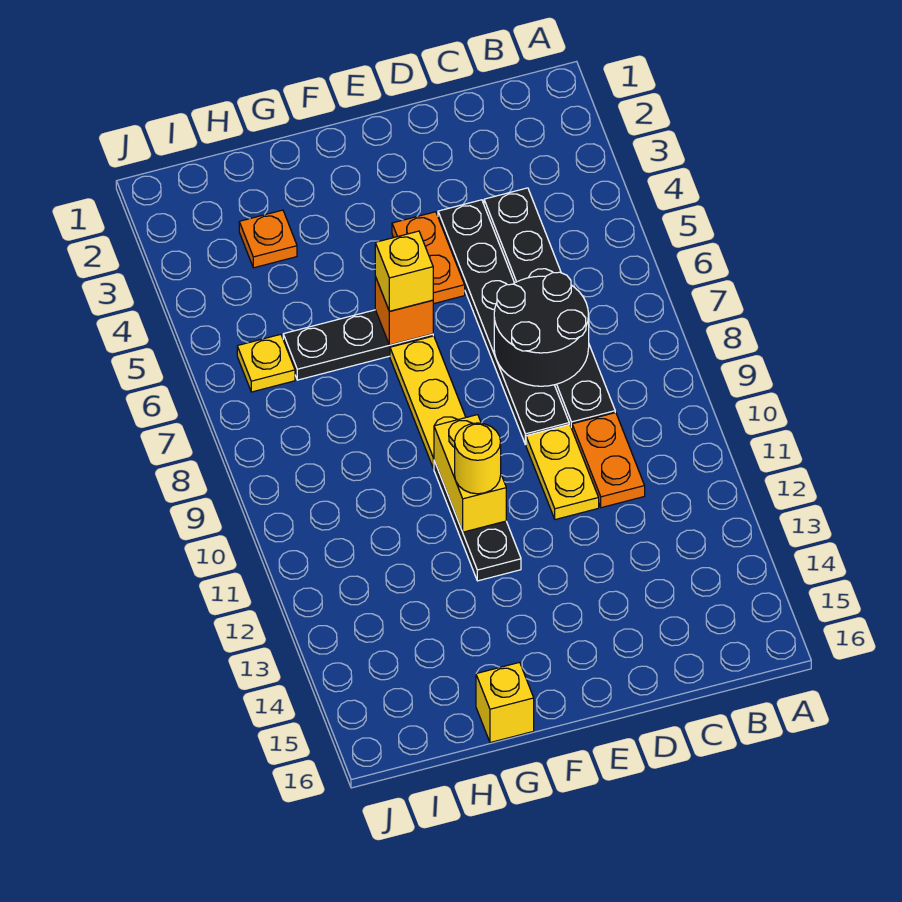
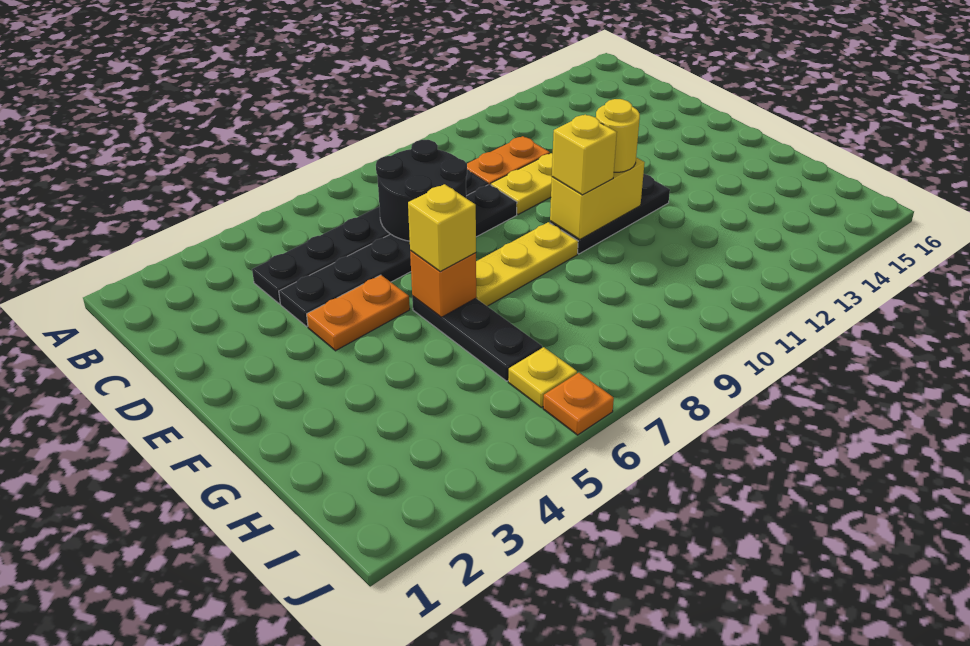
yellow brick G16 level 1 -> yellow brick F10 level 3
orange plate H3 level 1 -> orange plate J6 level 1

